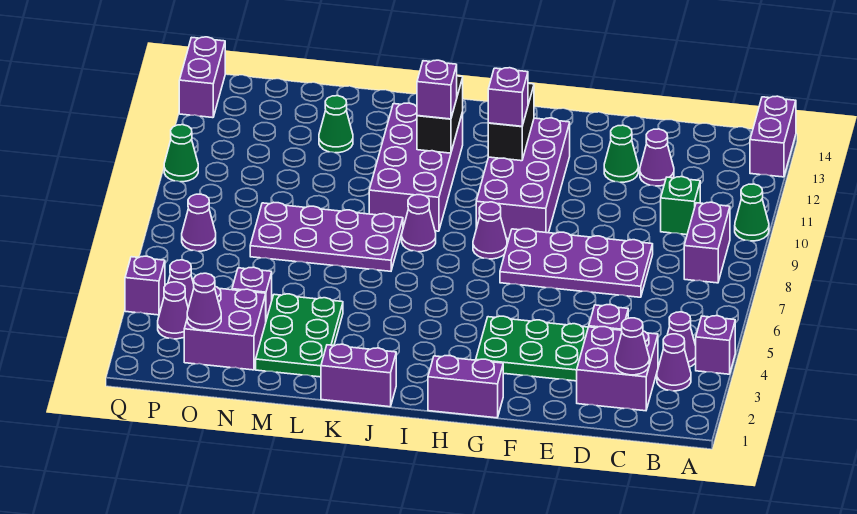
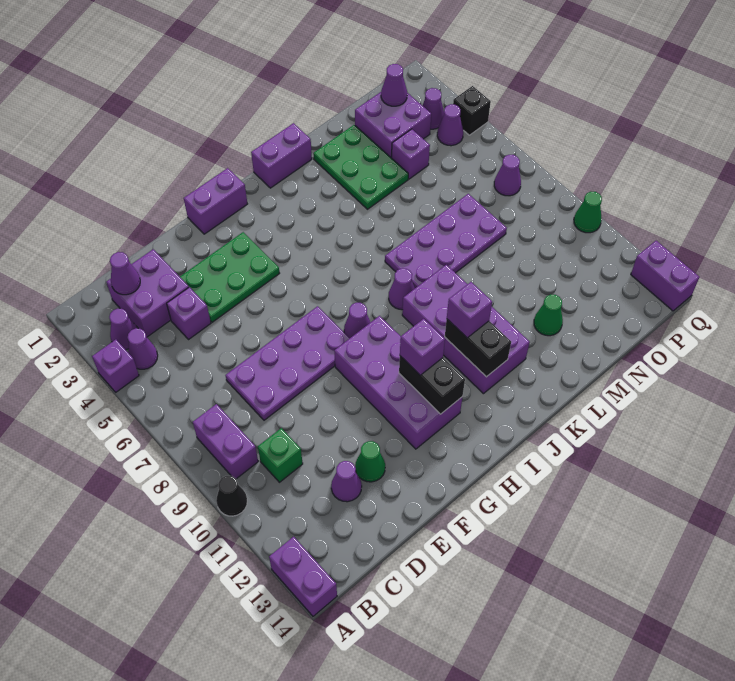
green cone A10 level 1 -> black cone A10 level 1
purple brick Q4 level 1 -> black brick Q4 level 1

